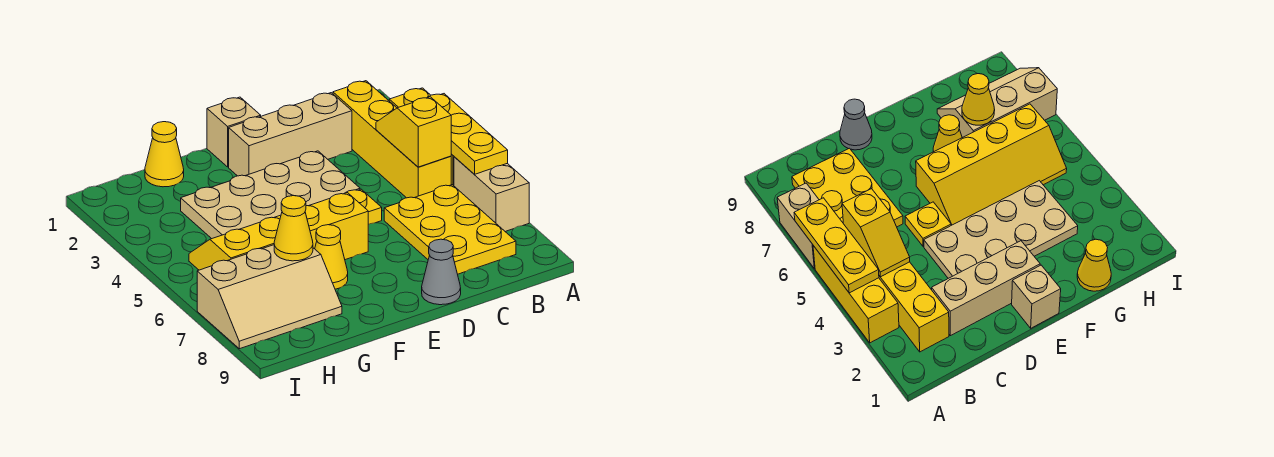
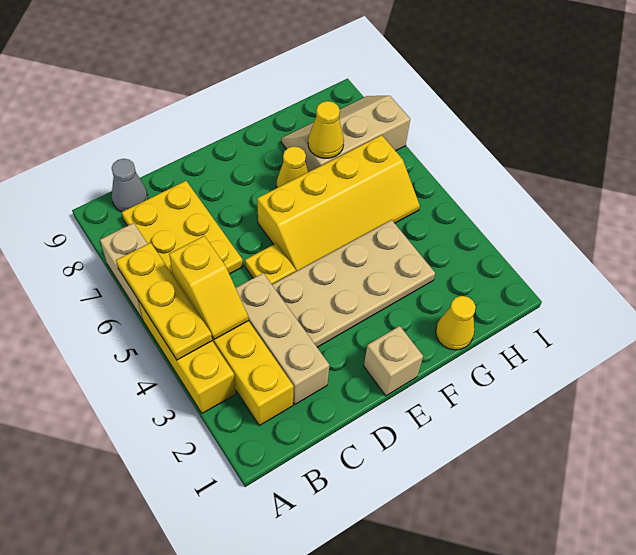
tan brick C2:E2 level 1 -> tan brick C2:C4 level 1
grey cone D9 level 1 -> grey cone B9 level 1

